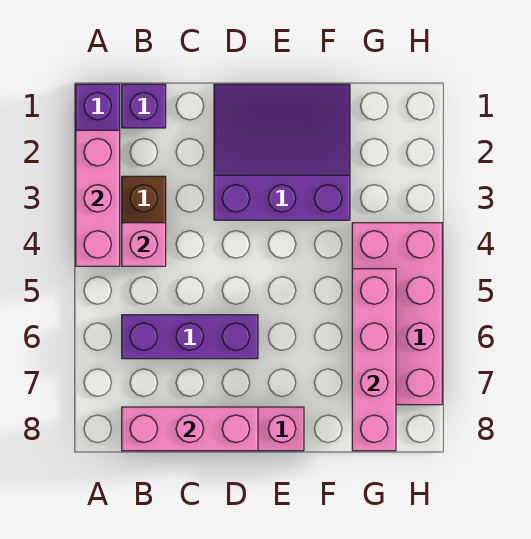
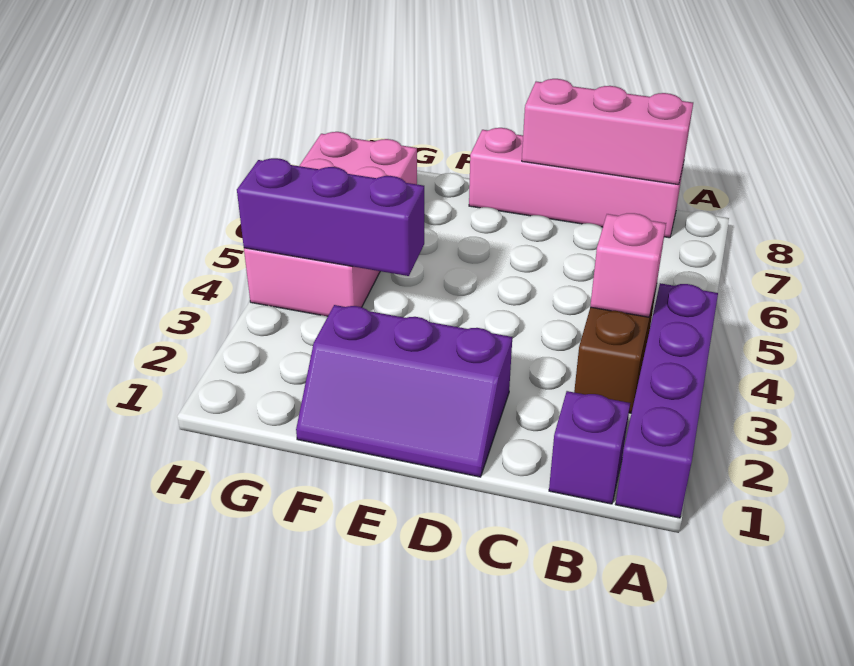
pink brick A2:A4 level 2 -> none
purple brick B6:D6 level 1 -> purple brick F4:H4 level 2
purple slope D1:F3 level 1 top 3 -> purple slope D1:F2 level 1 top 2
pink brick G5:G8 level 2 -> none

